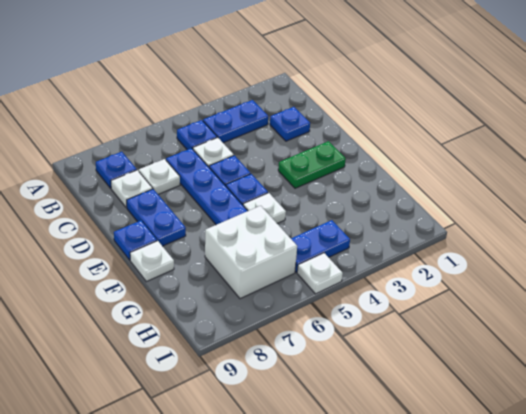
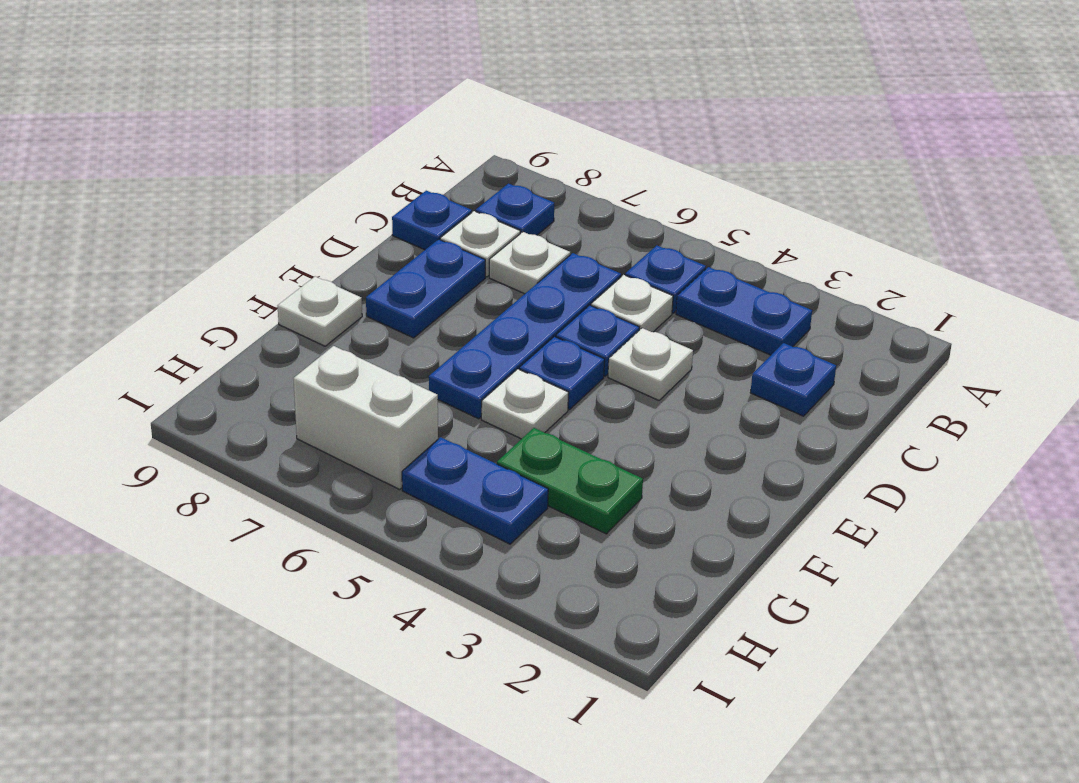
green plate E2:E3 level 1 -> green plate G3:G4 level 1
blue plate E9 level 1 -> blue plate C9 level 1
white brick G6:H7 level 1 -> white brick H6:H7 level 1
white plate I5 level 1 -> white plate D4 level 1

